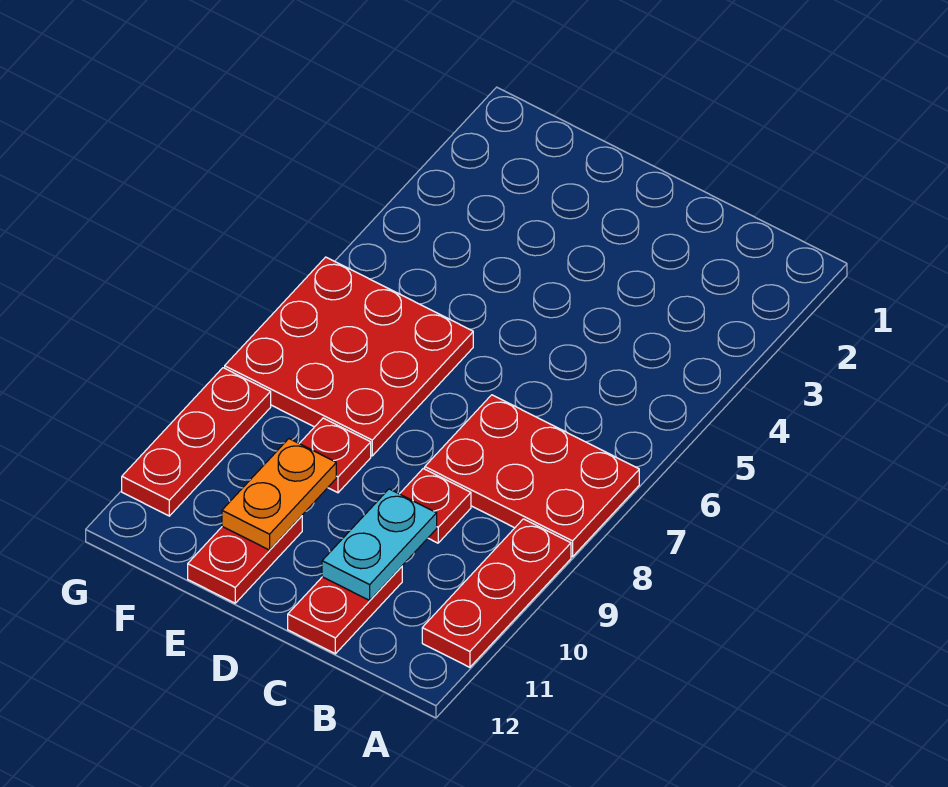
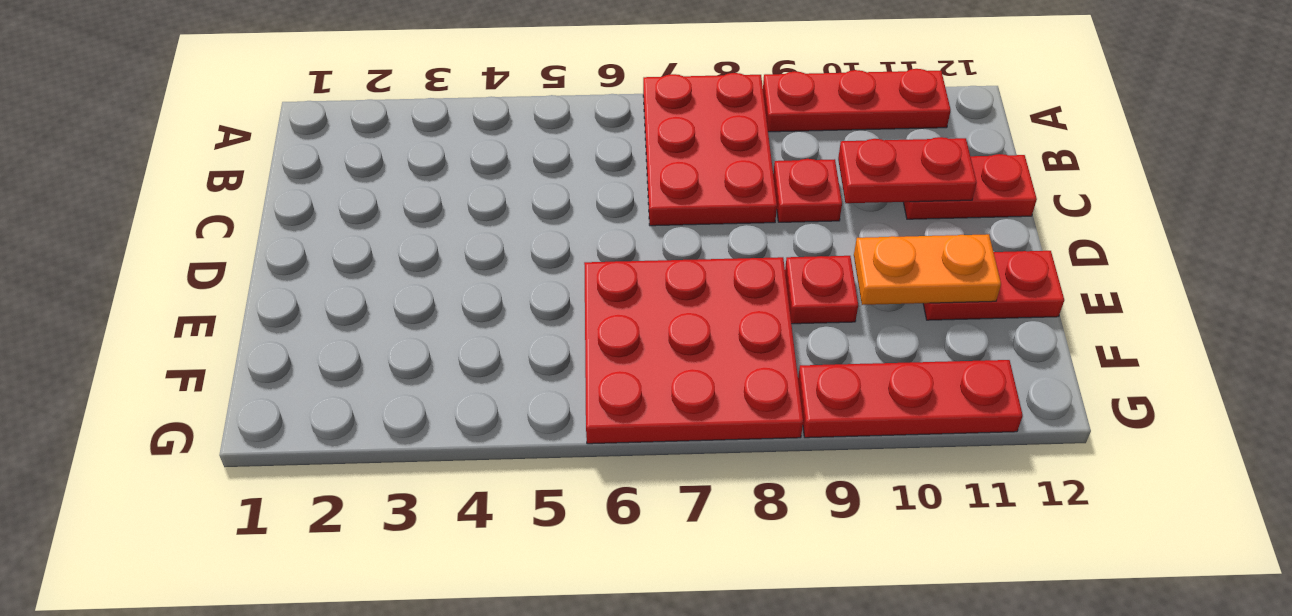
cyan plate C10:C11 level 2 -> red plate C10:C11 level 2

